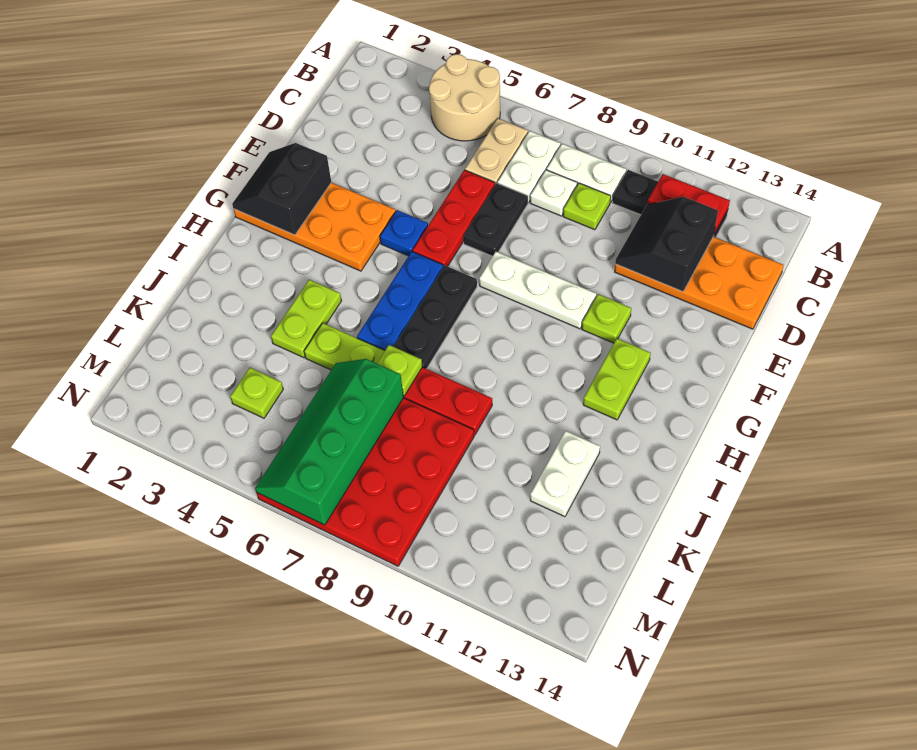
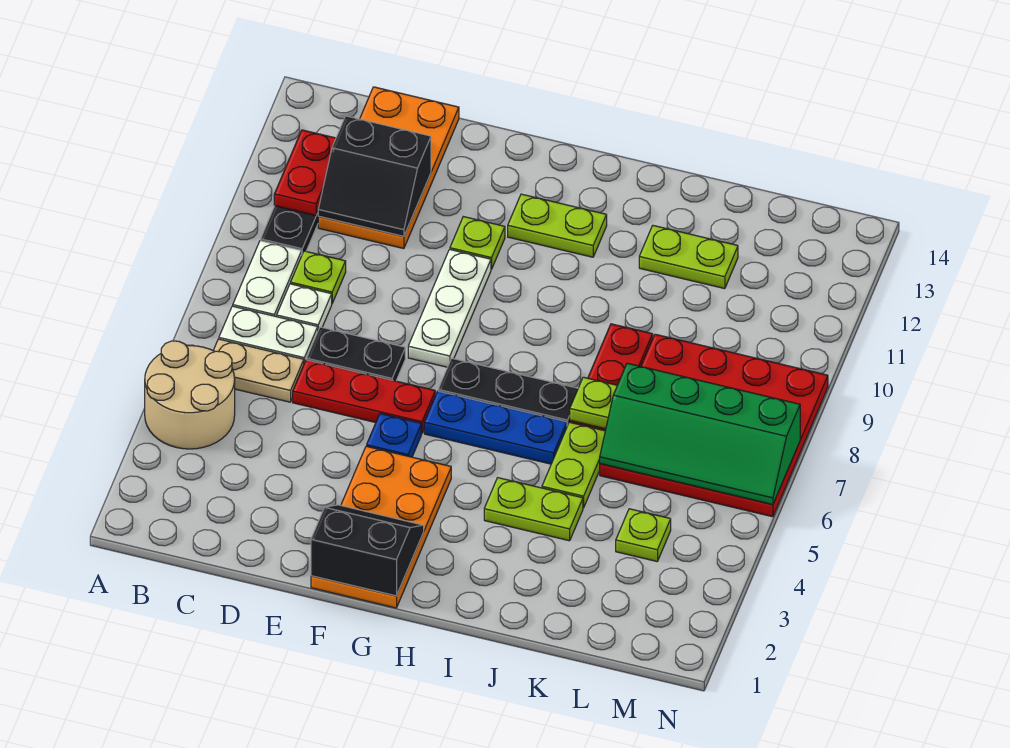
black slope F1:G2 level 2 top 2 -> black slope F1:G2 level 2 top 1
white plate J12:K12 level 1 -> lime plate J12:K12 level 1

